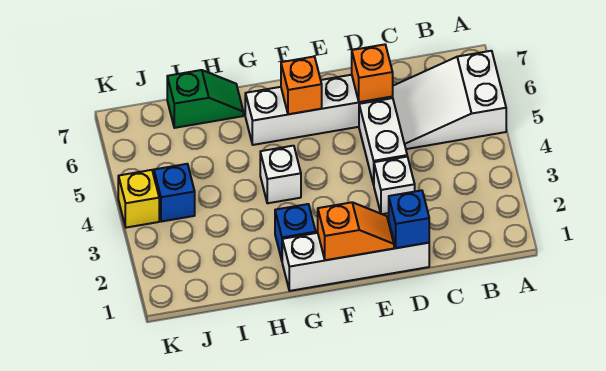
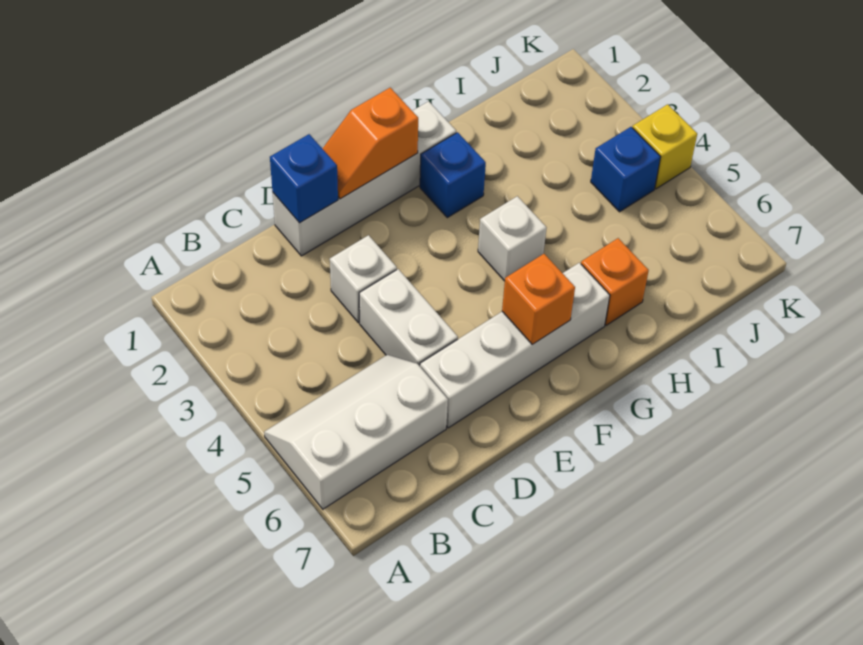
white slope A5:C6 level 1 top A -> white slope A5:C6 level 1 top 6
orange brick D6 level 2 -> orange brick H6 level 1
green slope H7:I7 level 1 top I -> none

